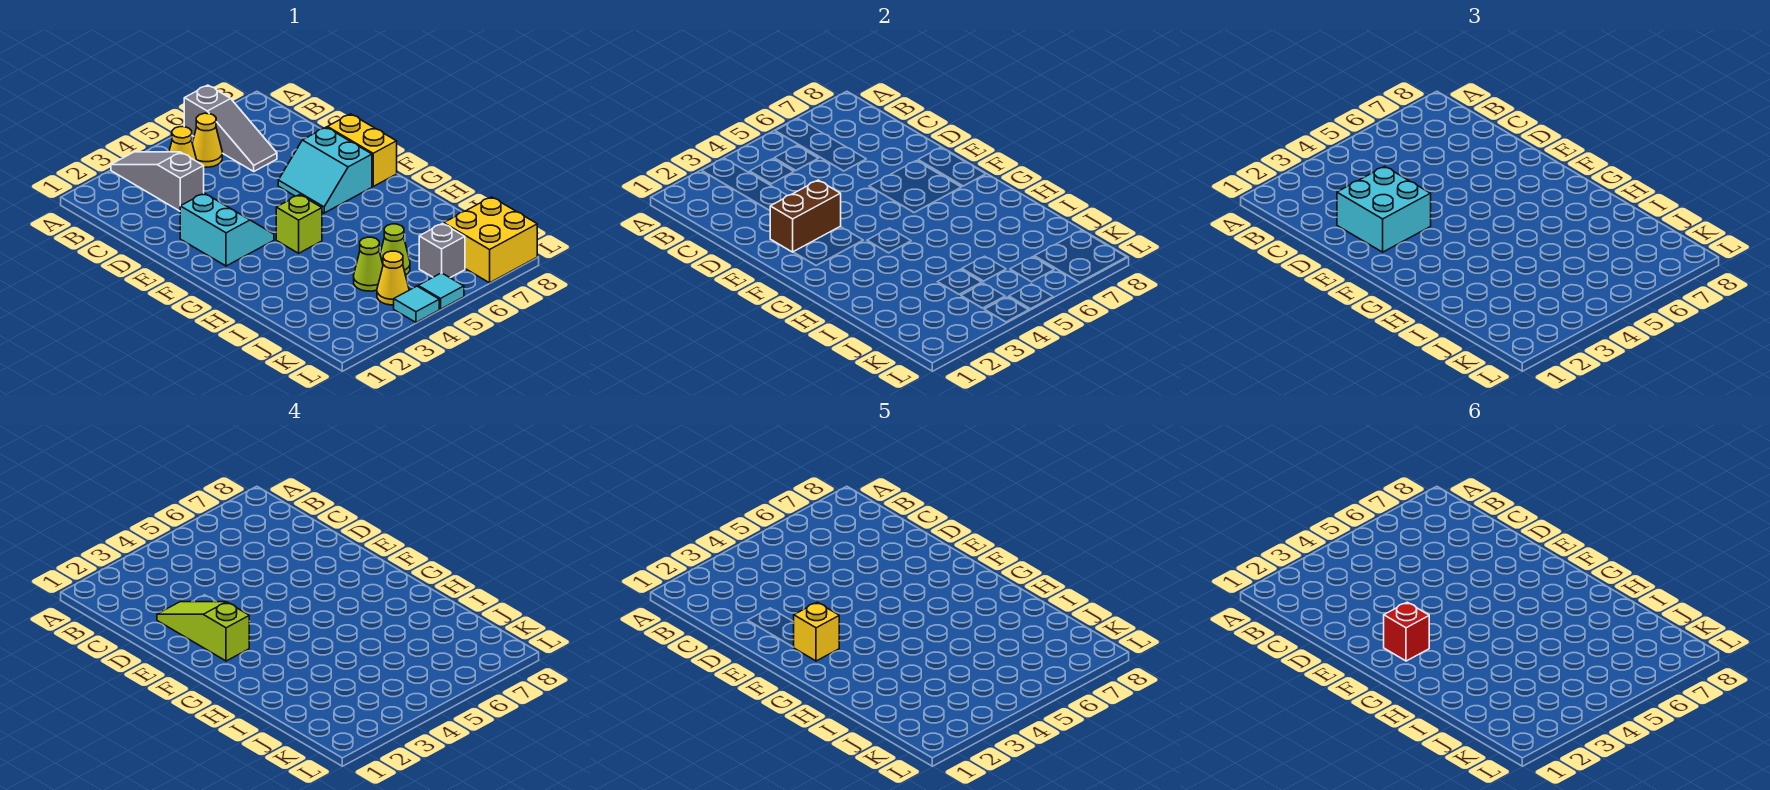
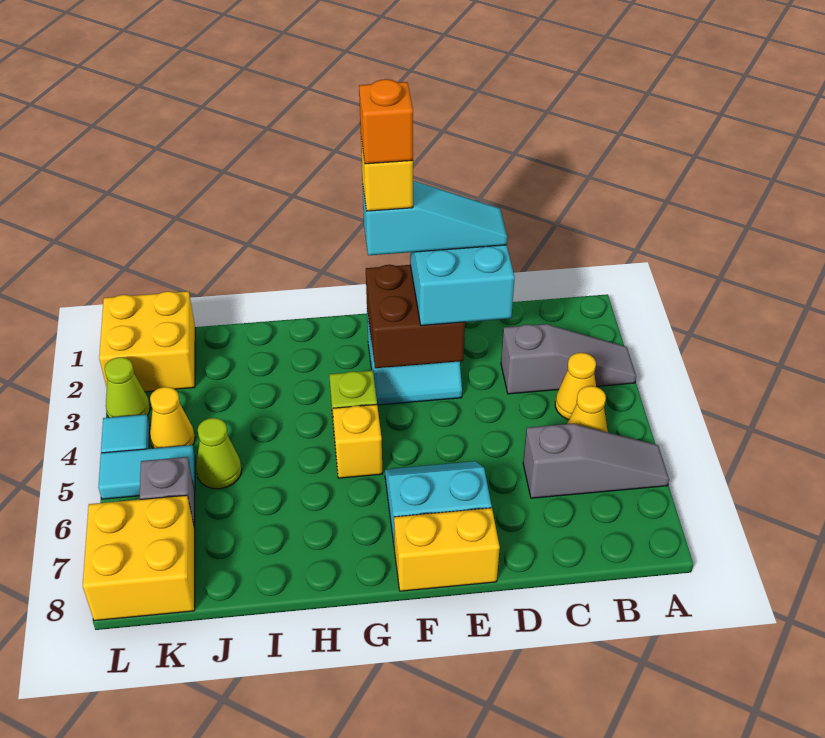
grey slope A6:C6 level 1 top A -> grey slope A6:C6 level 1 top C
lime slope D2:F2 level 4 top F -> cyan slope D2:F2 level 4 top F
brown brick E2:E3 level 2 -> brown brick E2:F3 level 2
red brick F2 level 6 -> orange brick F2 level 6
none -> yellow brick G5 level 1
lime cone J4 level 1 -> lime cone L3 level 1
none -> yellow brick K1:L2 level 1
cyan tile L5 level 1 -> cyan tile K5:L5 level 1

